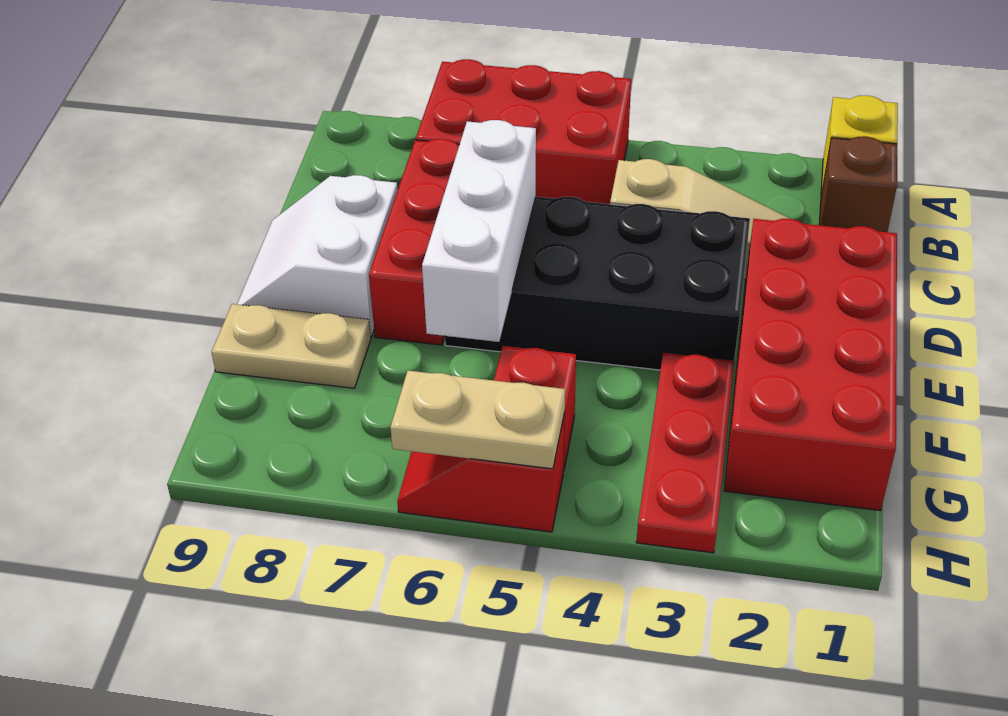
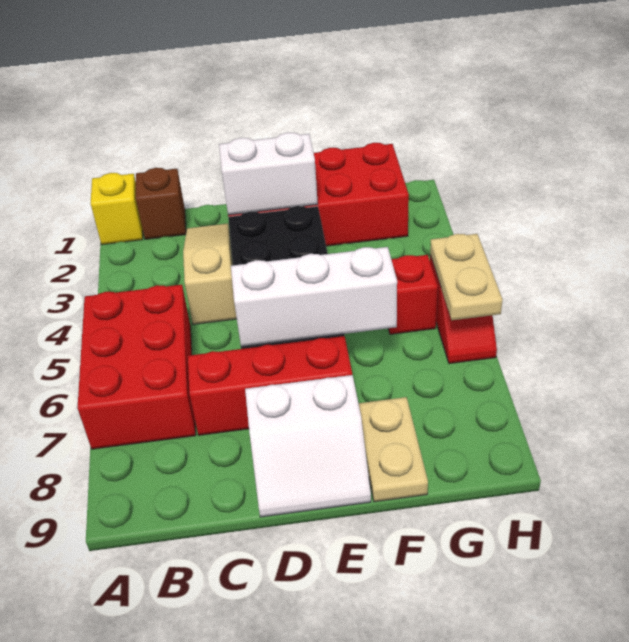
none -> white brick D2:E2 level 2
red plate F3:H3 level 1 -> none

